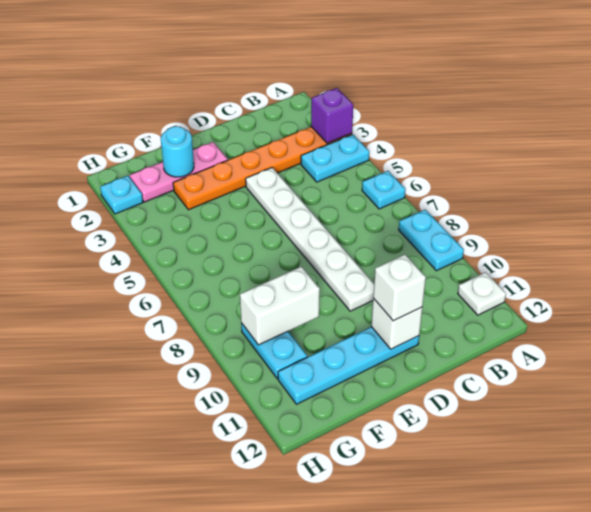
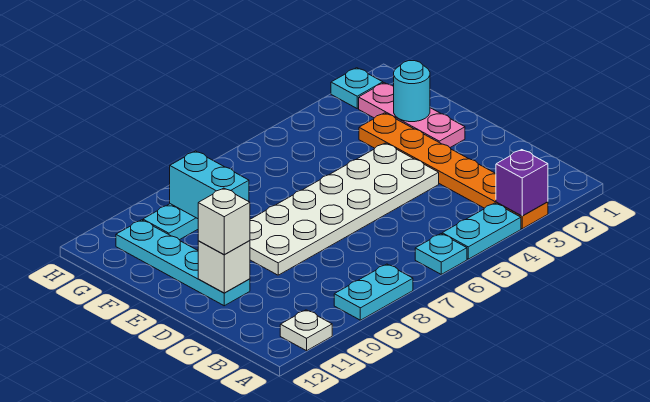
cyan plate A4:B4 level 1 -> cyan plate A4:A5 level 1
white plate D4:D9 level 1 -> white plate D4:E9 level 1
white brick F9:G9 level 2 -> cyan brick F9:G9 level 2

